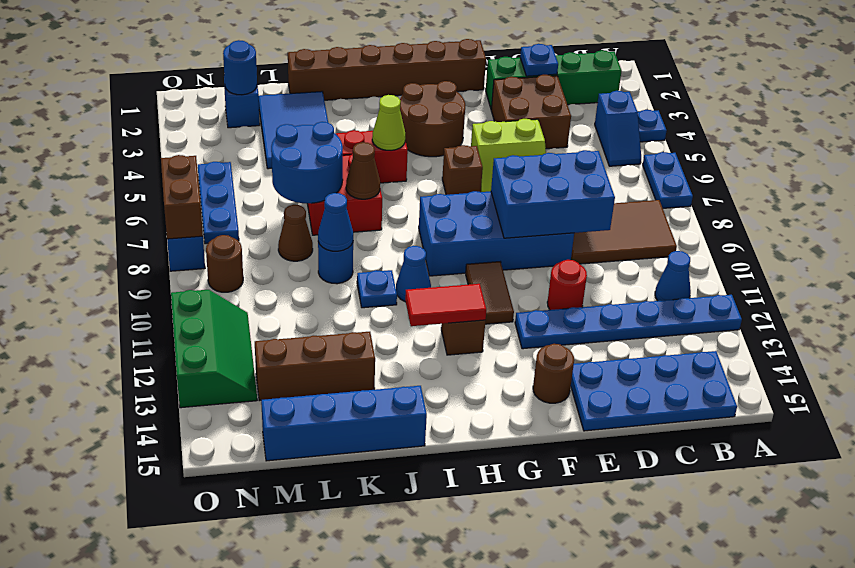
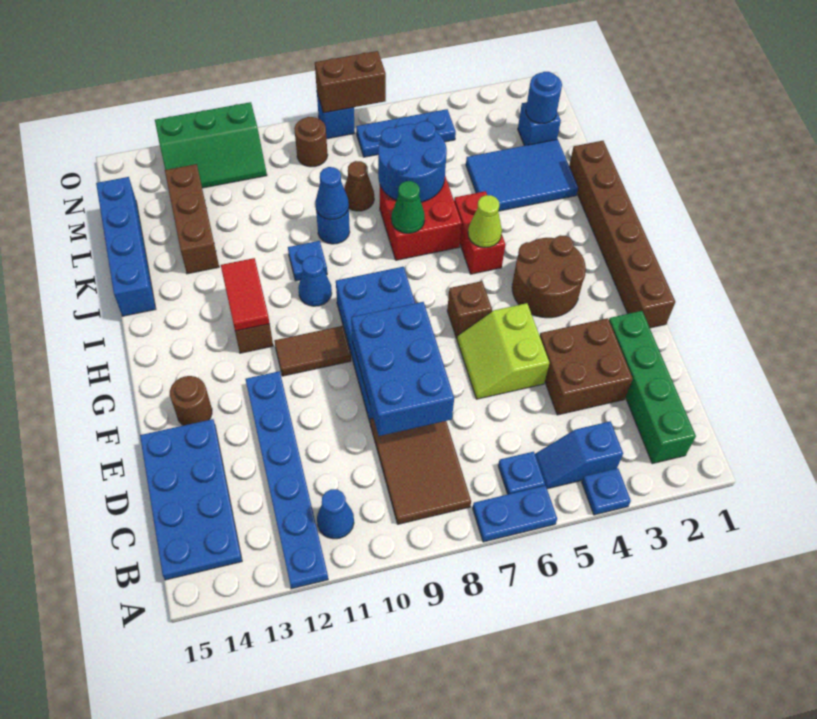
blue plate D2 level 2 -> blue plate B6 level 1
red round brick E11 level 1 -> none
brown cone J7 level 2 -> green cone J7 level 2

